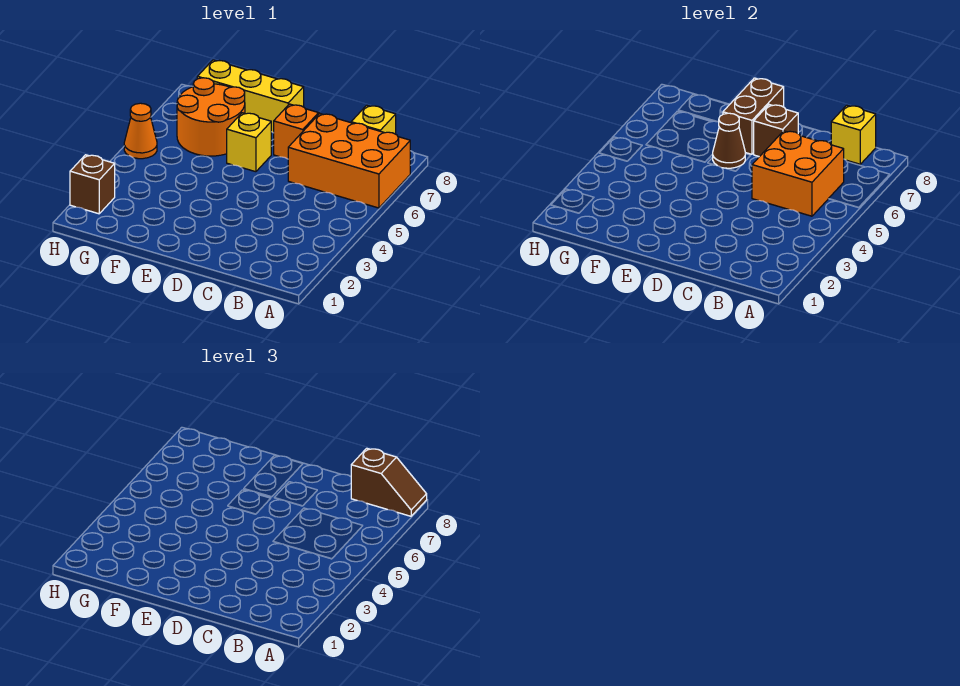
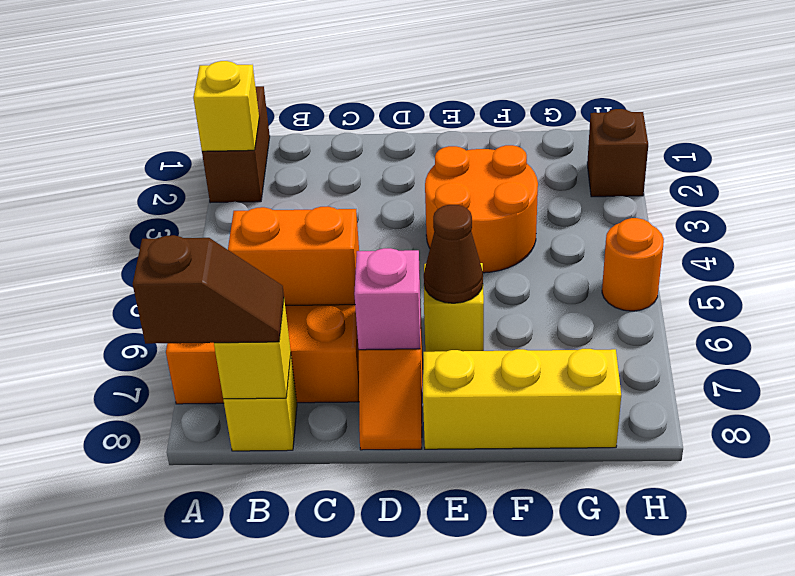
none -> yellow brick A2 level 2
brown slope A8:B8 level 3 top B -> brown slope A8:B8 level 3 top A
orange brick B5:C6 level 2 -> orange brick B6:C6 level 2
brown brick D7 level 2 -> pink brick D7 level 2
brown brick E7:E8 level 2 -> brown brick A1:A2 level 1
orange round brick F6:G7 level 1 -> orange round brick E3:F4 level 1
orange cone H5 level 1 -> orange round brick H5 level 1

